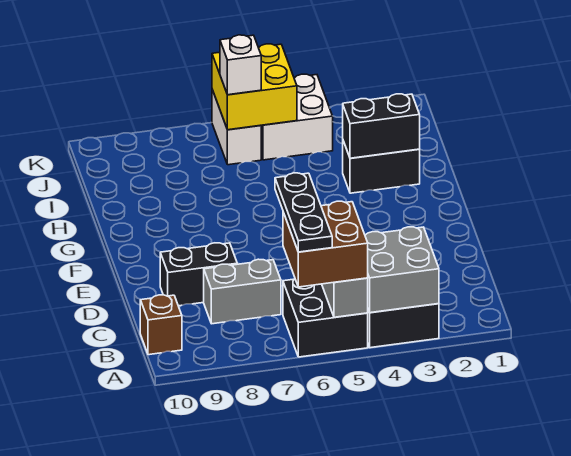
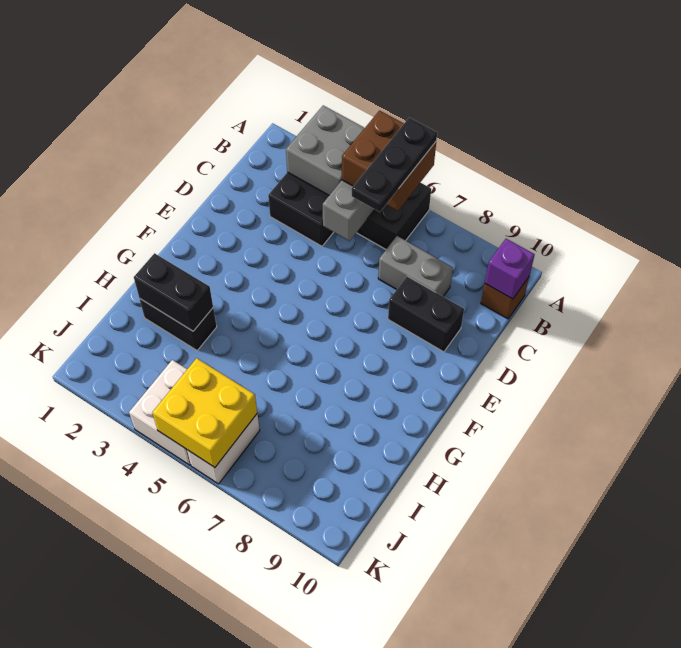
none -> purple brick B10 level 2
white brick J6 level 3 -> none

